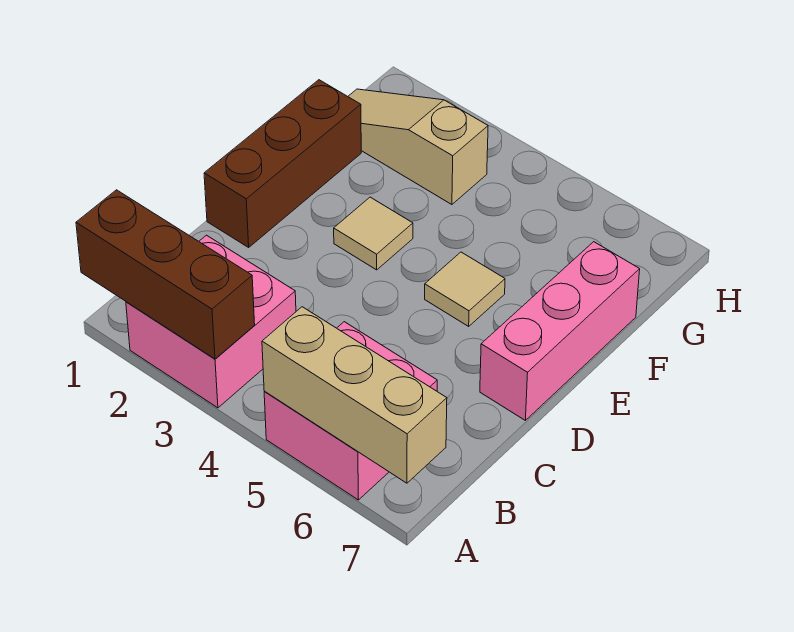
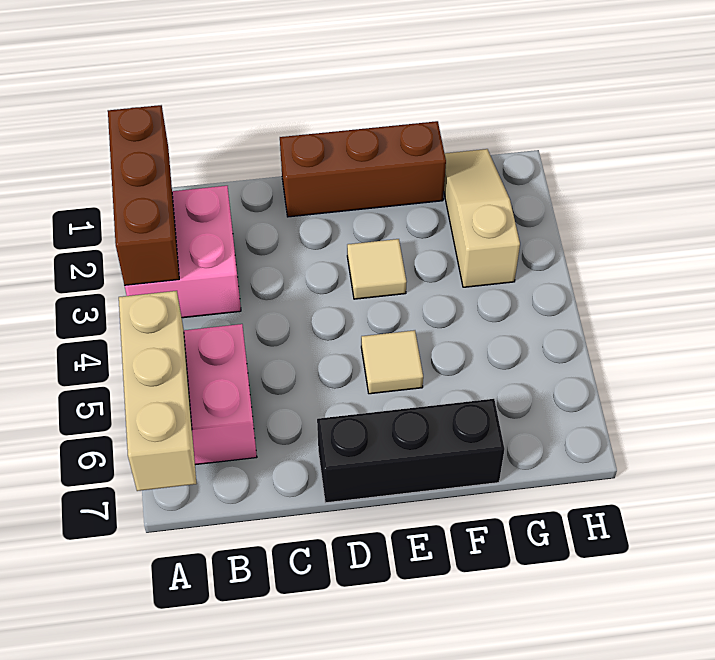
pink brick D7:F7 level 1 -> black brick D7:F7 level 1

